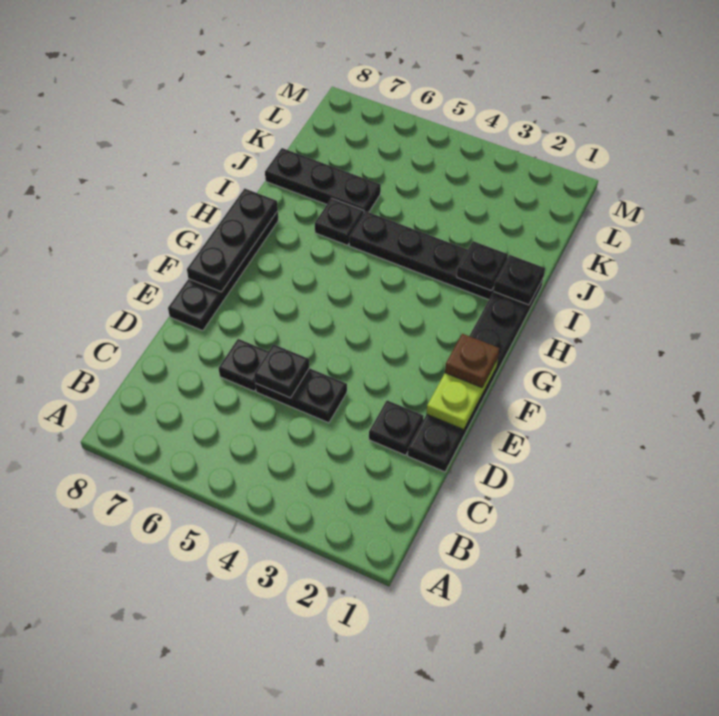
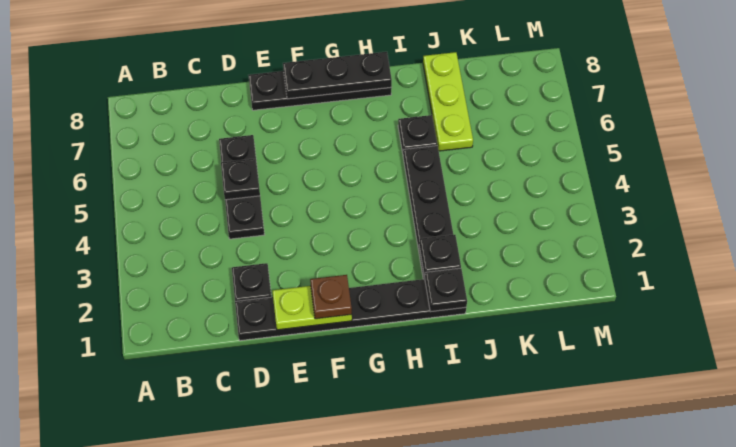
black plate J6:J8 level 1 -> lime plate J6:J8 level 1

